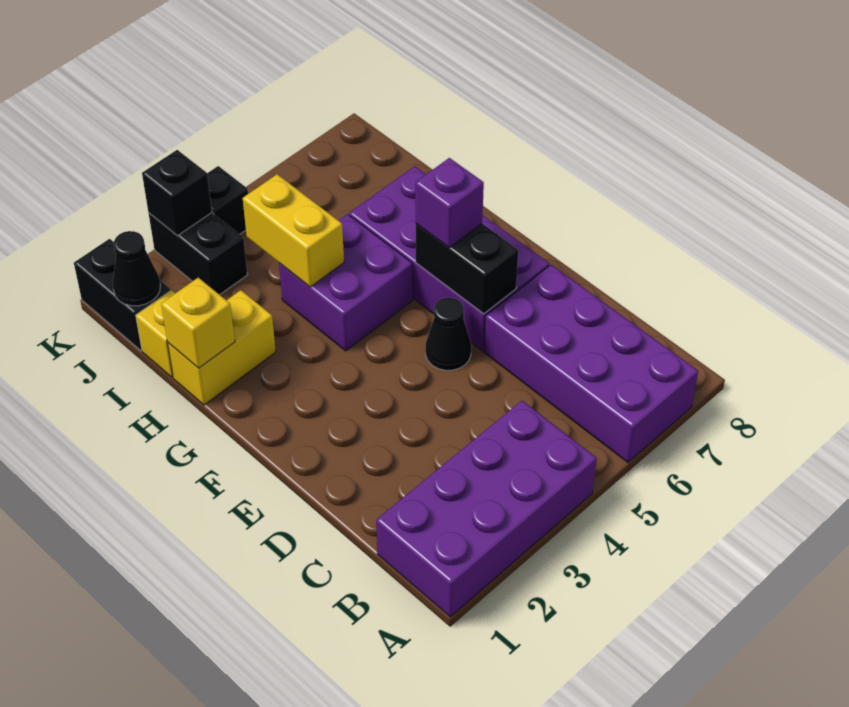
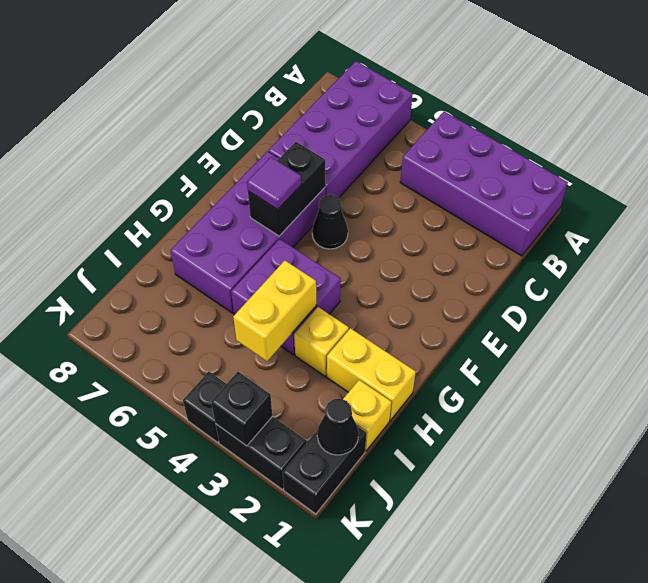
purple brick F6 level 3 -> purple tile F6 level 3
yellow brick H1 level 2 -> yellow brick H3 level 1
black brick J3:K3 level 1 -> black brick K2:K3 level 1

